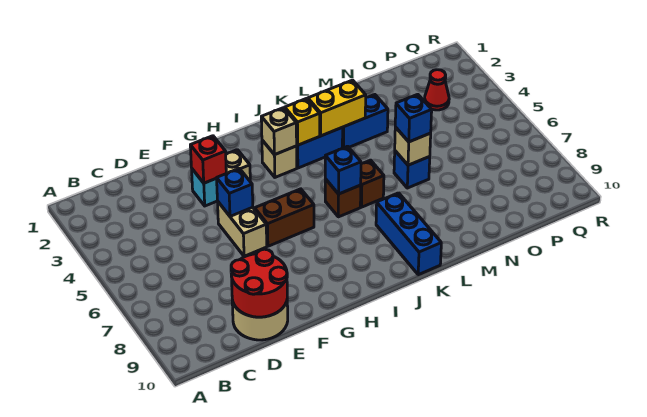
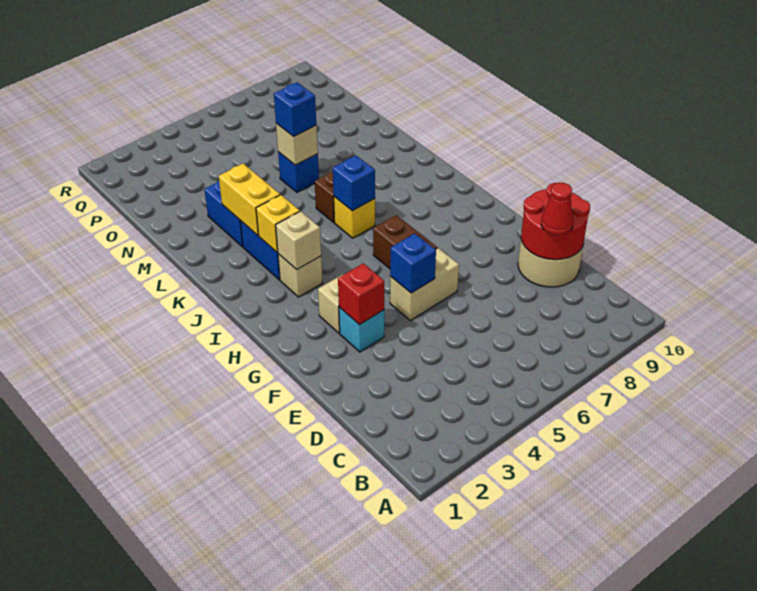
brown brick J6 level 1 -> yellow brick J6 level 1
blue brick K8:K10 level 1 -> none
red cone P3 level 1 -> red cone D9 level 3

